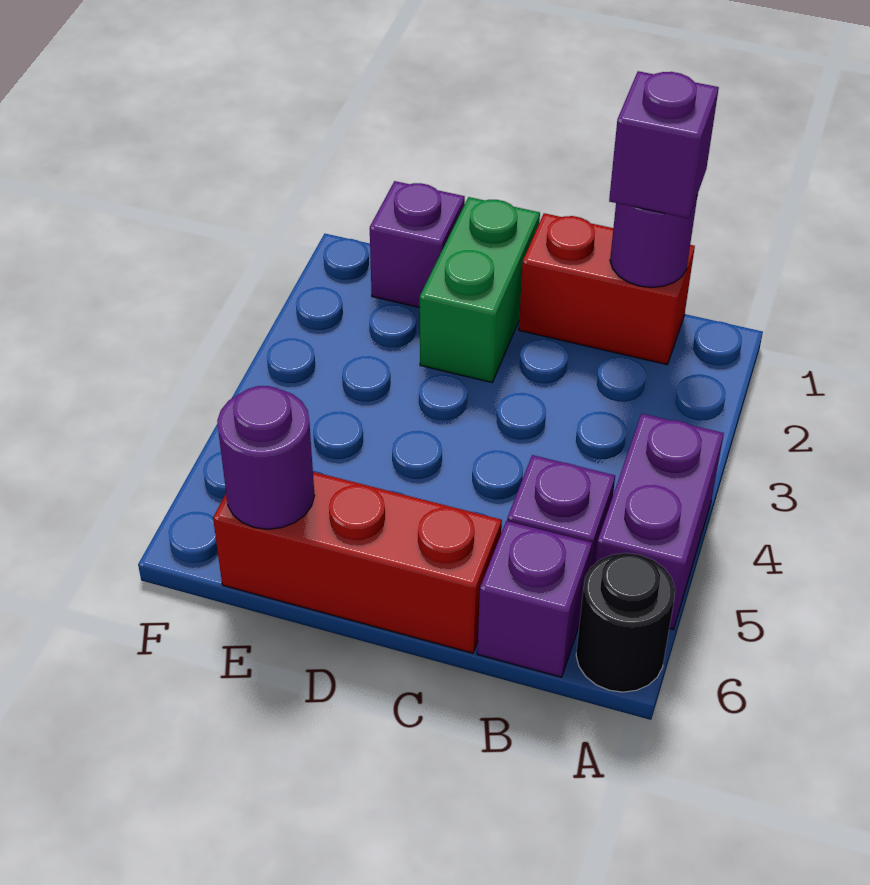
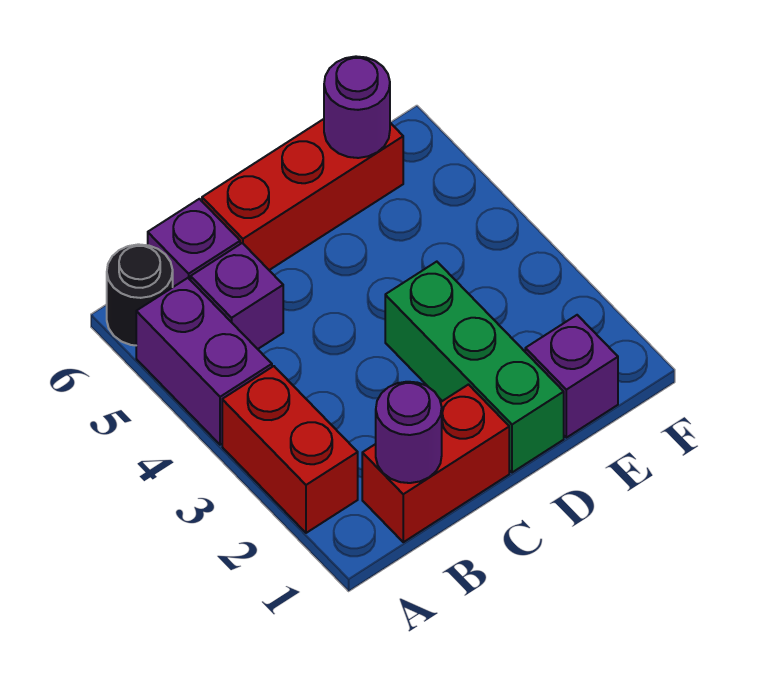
none -> red brick A2:A3 level 1
purple brick B1 level 3 -> none
green brick D1:D2 level 1 -> green brick D1:D3 level 1

